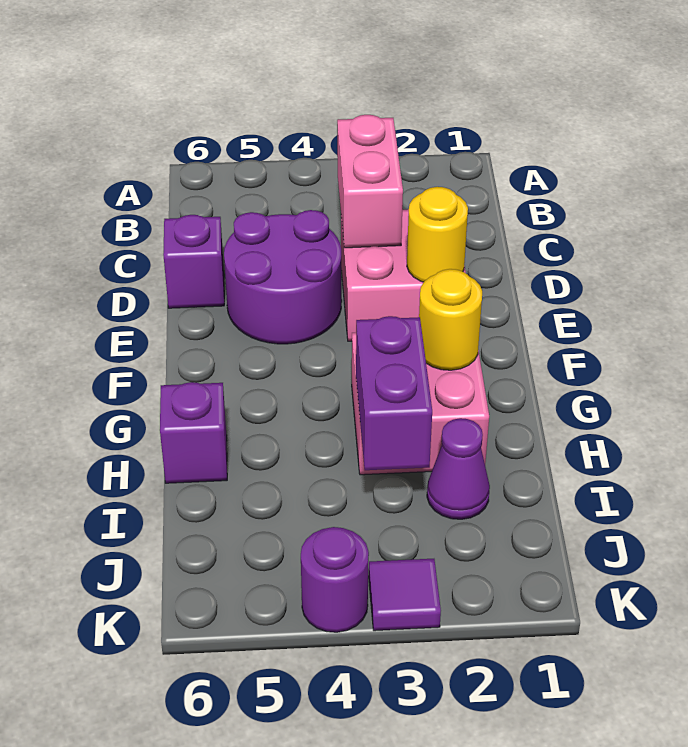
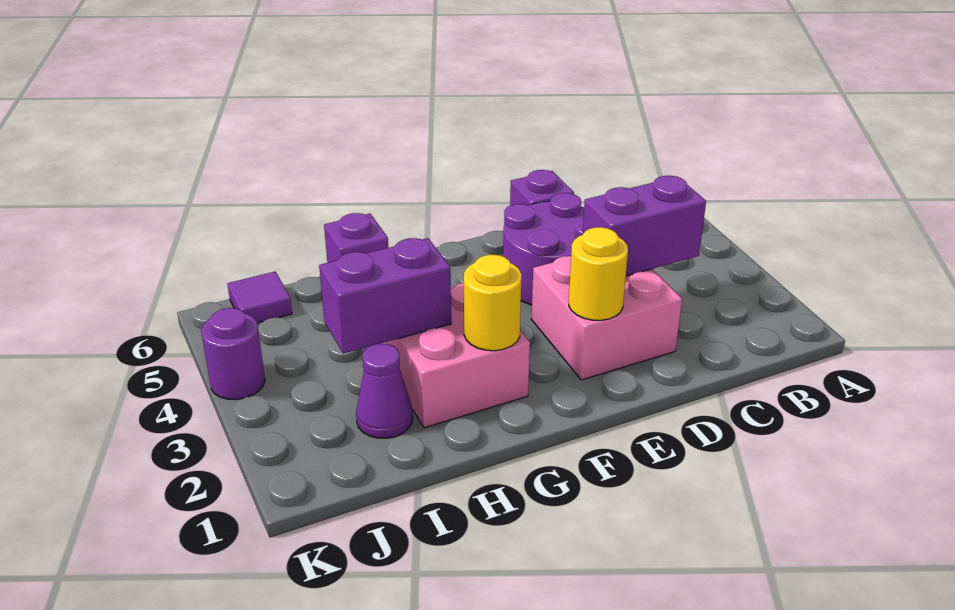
pink brick C3:D3 level 2 -> purple brick C3:D3 level 2
purple tile K3 level 1 -> purple tile J6 level 1

